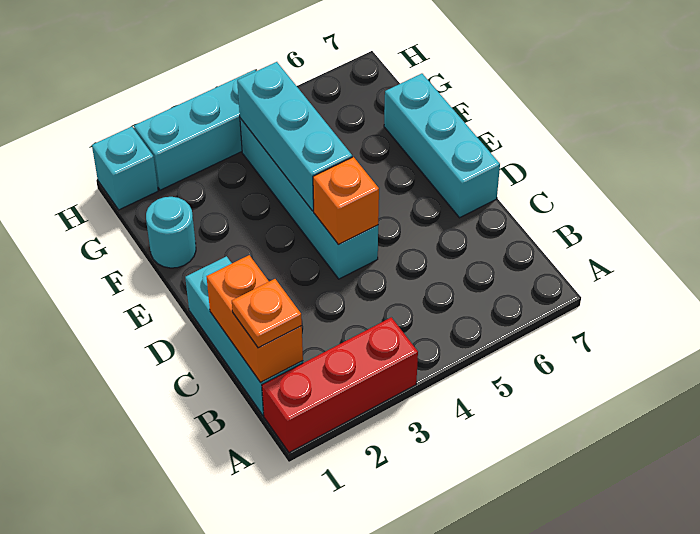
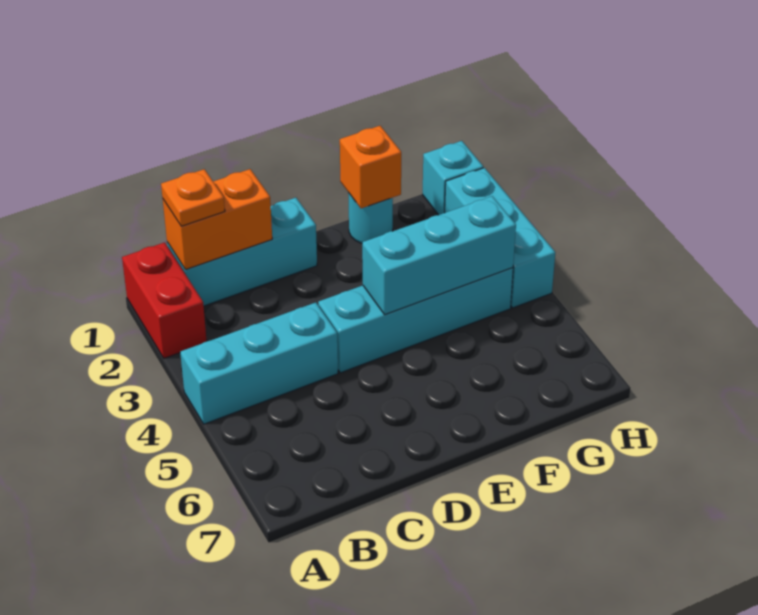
red brick A1:A3 level 1 -> red brick A1:A2 level 1
orange brick D4 level 2 -> orange brick F1 level 2
cyan brick D7:F7 level 1 -> cyan brick A4:C4 level 1

